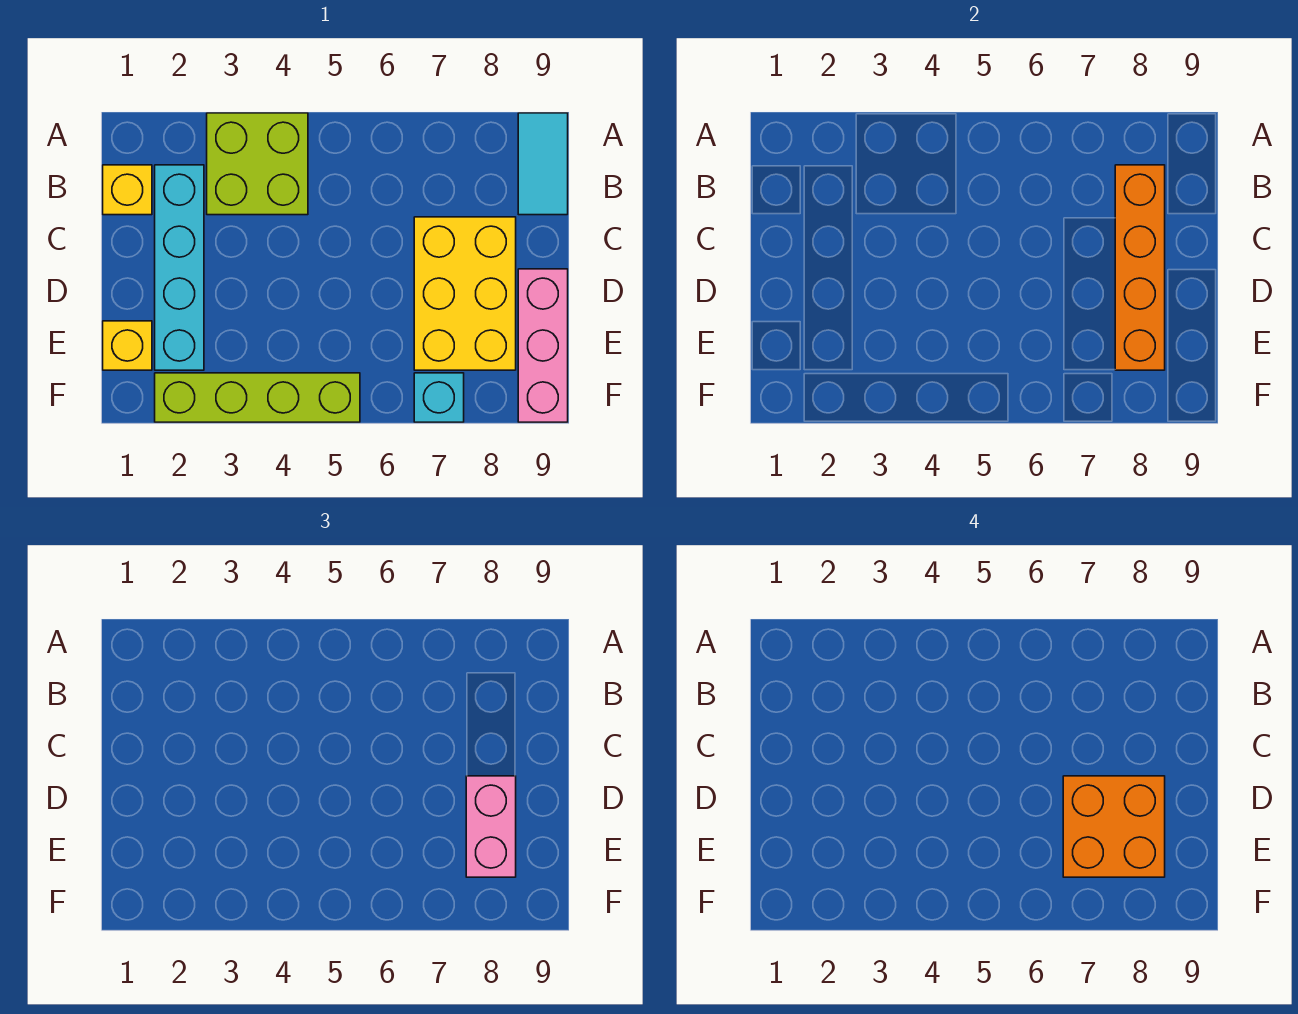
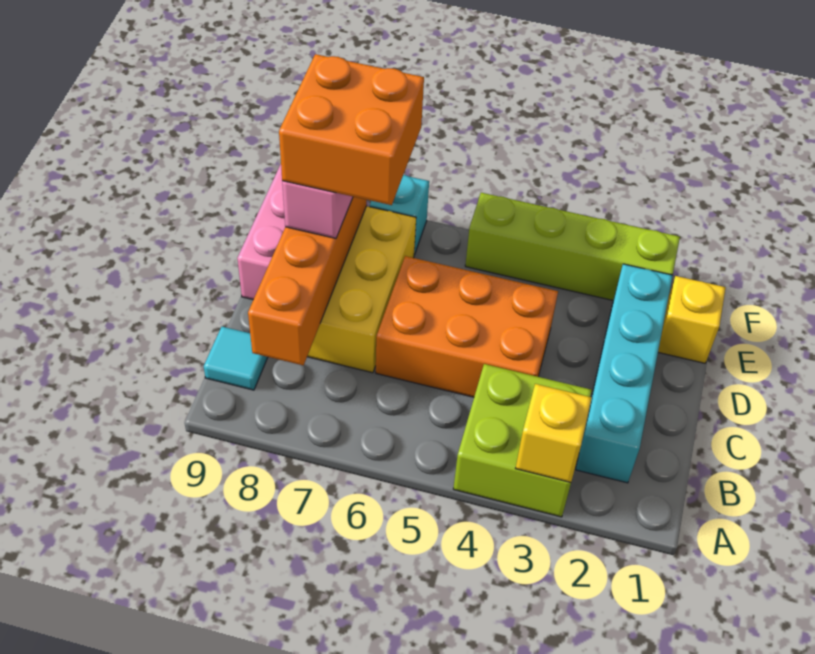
cyan tile A9:B9 level 1 -> cyan tile B9 level 1
yellow brick B1 level 1 -> yellow brick A3 level 2
none -> orange brick C4:D6 level 1

